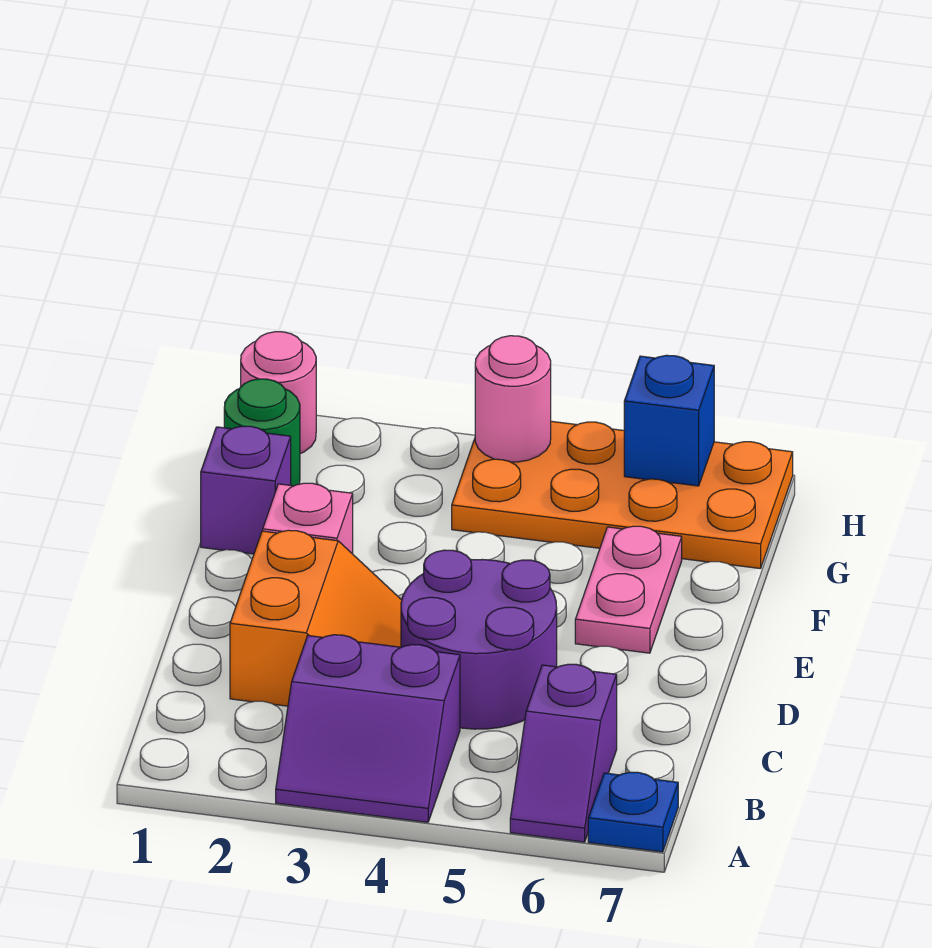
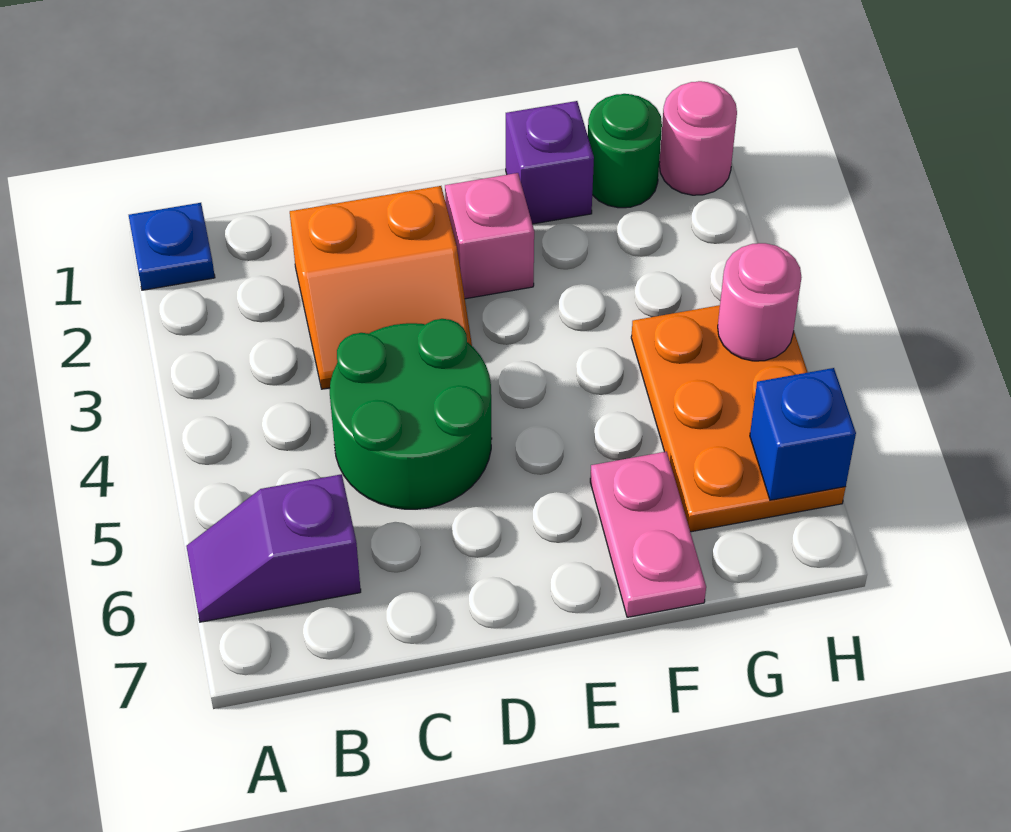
purple slope A3:B4 level 1 top B -> none
blue plate A7 level 1 -> blue plate A1 level 1
purple round brick C4:D5 level 1 -> green round brick C4:D5 level 1
pink plate E6:F6 level 1 -> pink plate F6:F7 level 1
orange plate G4:H7 level 1 -> orange plate G4:H6 level 1

